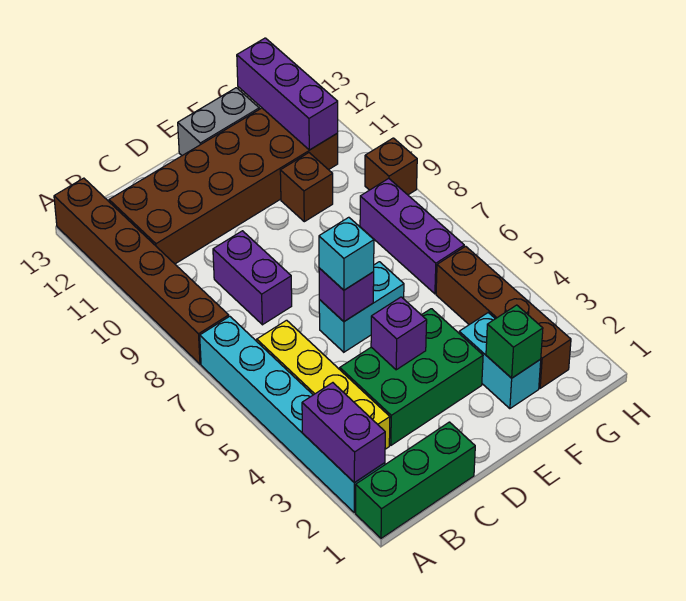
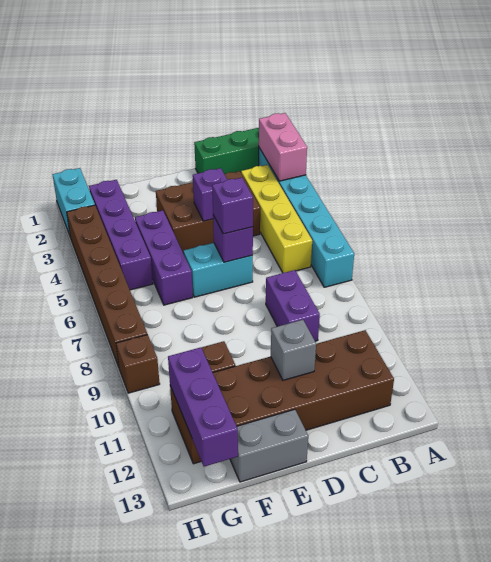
purple brick A2:A3 level 2 -> pink brick A2:A3 level 2
brown brick A8:A13 level 1 -> brown brick H3:H8 level 1
green brick C3:E4 level 1 -> brown brick C3:E4 level 1
cyan brick D6 level 3 -> purple brick D6 level 3
none -> grey brick D11 level 2
cyan brick F2:F3 level 1 -> cyan brick H1:H2 level 1
green brick F2 level 2 -> none
brown brick G2:G5 level 1 -> purple brick G2:G5 level 1
purple brick G6:G8 level 1 -> purple brick F4:F6 level 1

